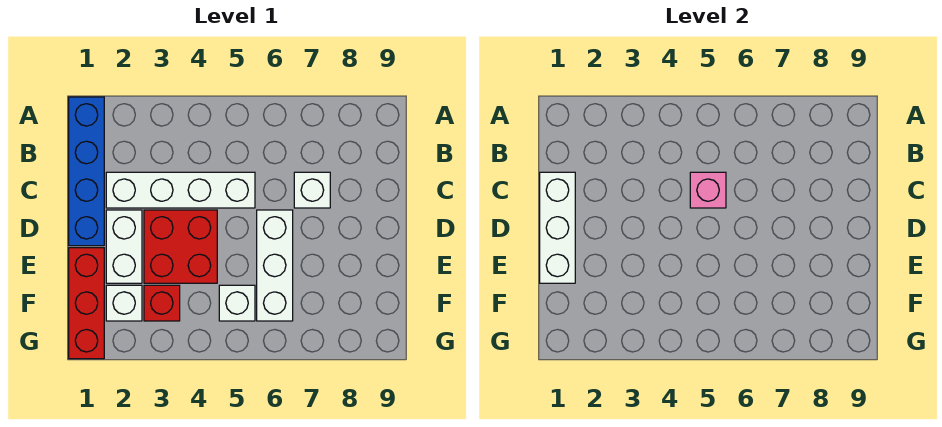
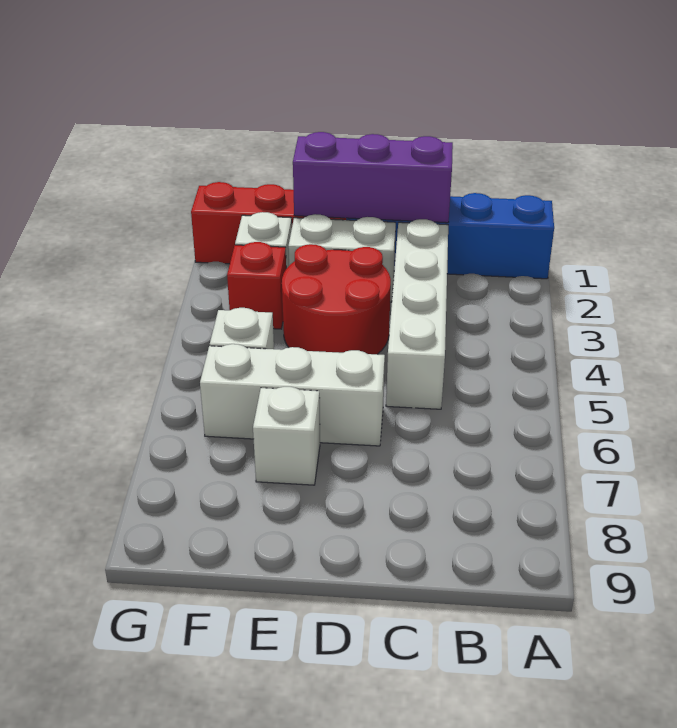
white brick C1:E1 level 2 -> purple brick C1:E1 level 2
pink brick C5 level 2 -> none
white brick C7 level 1 -> white brick E7 level 1
red brick D3:E4 level 1 -> red round brick D3:E4 level 1

